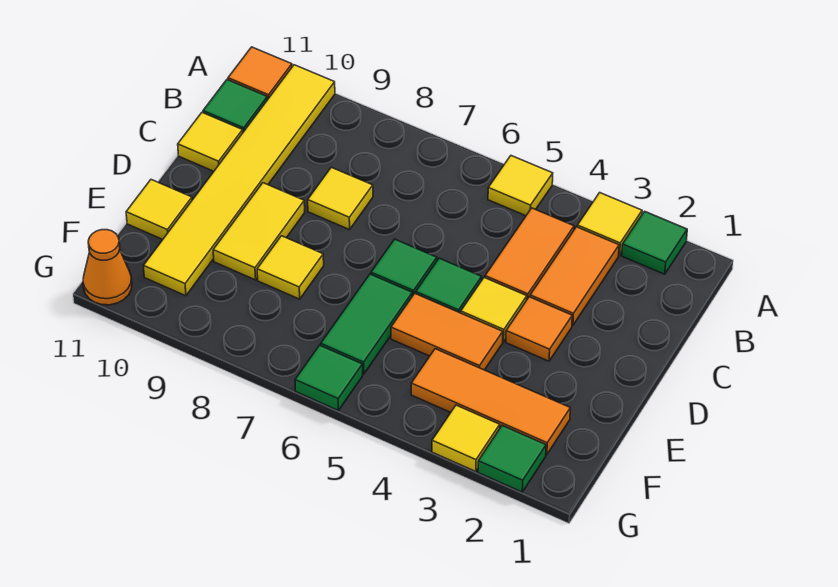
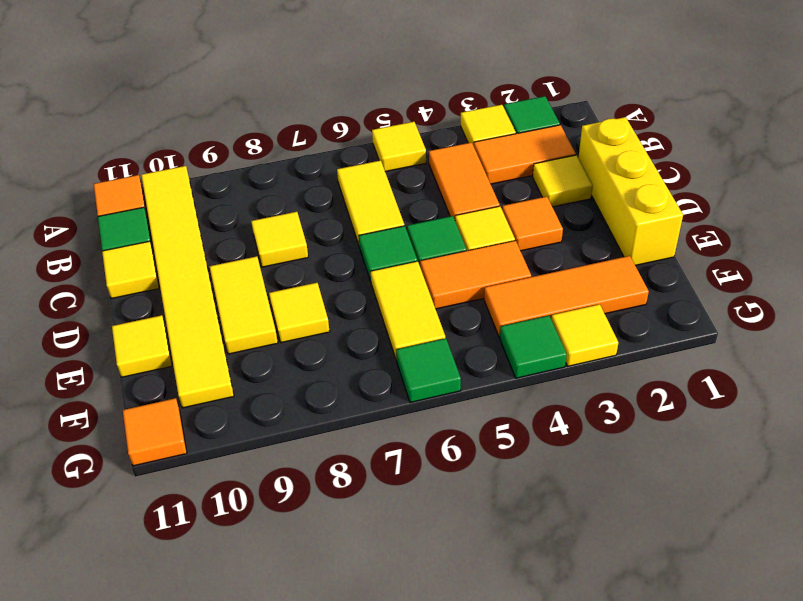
orange tile B3:C3 level 1 -> orange tile B2:B3 level 1
none -> yellow tile B6:C6 level 1
none -> yellow brick C1:E1 level 1
none -> yellow tile C2 level 1
green tile E6:F6 level 1 -> yellow tile E6:F6 level 1
green tile G2 level 1 -> green tile G4 level 1
orange cone G11 level 1 -> orange tile G11 level 1

